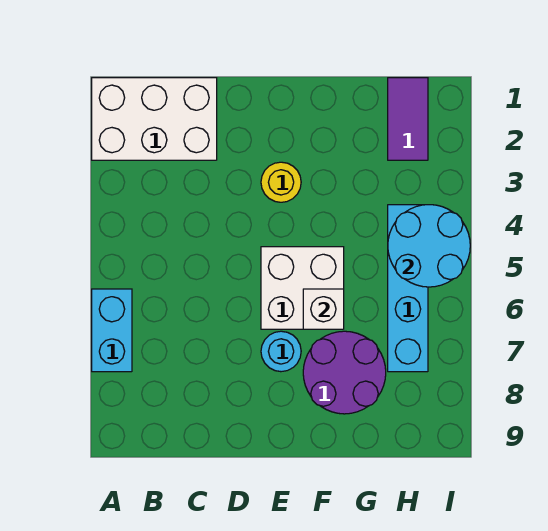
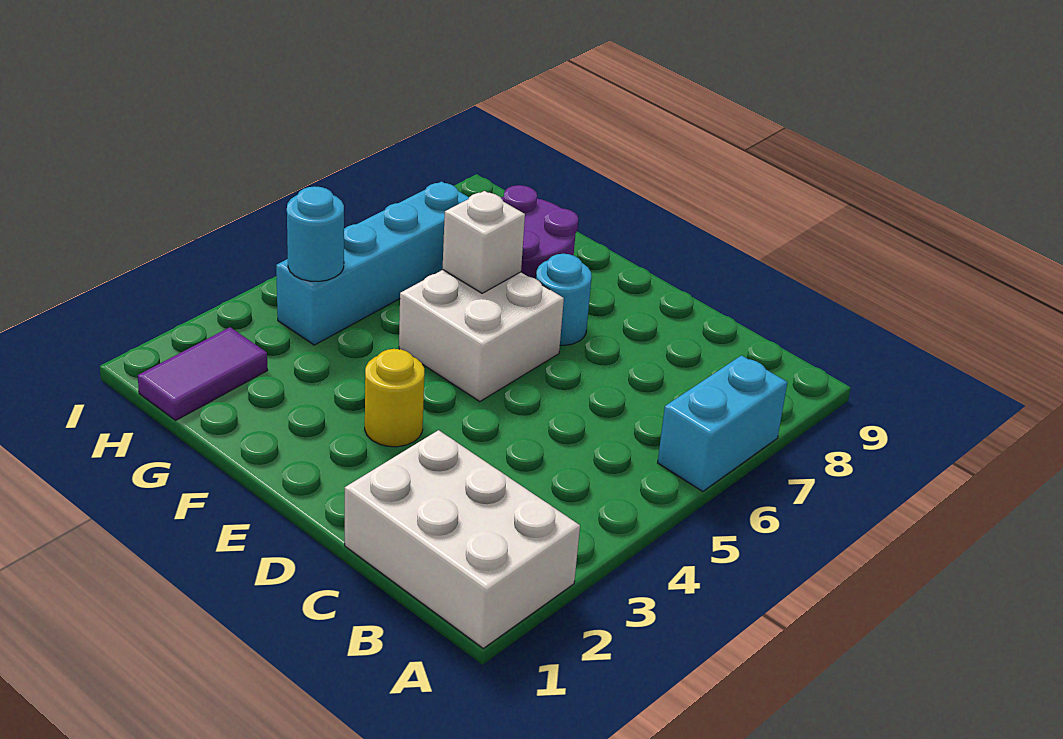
cyan round brick H4:I5 level 2 -> cyan round brick H4 level 2

